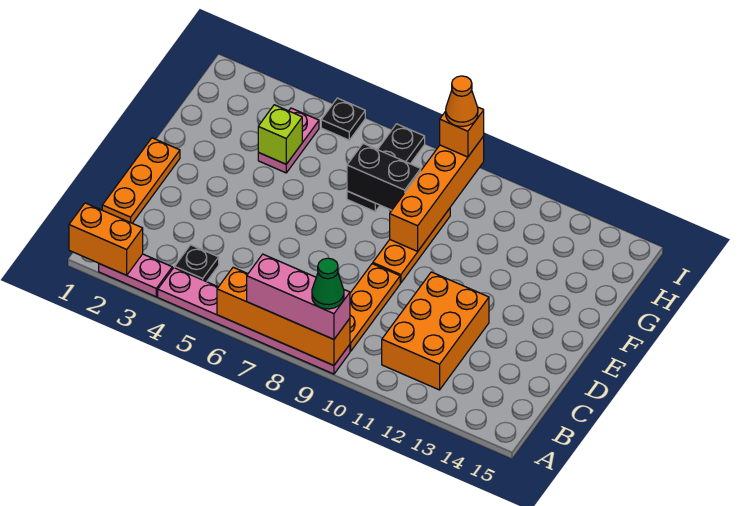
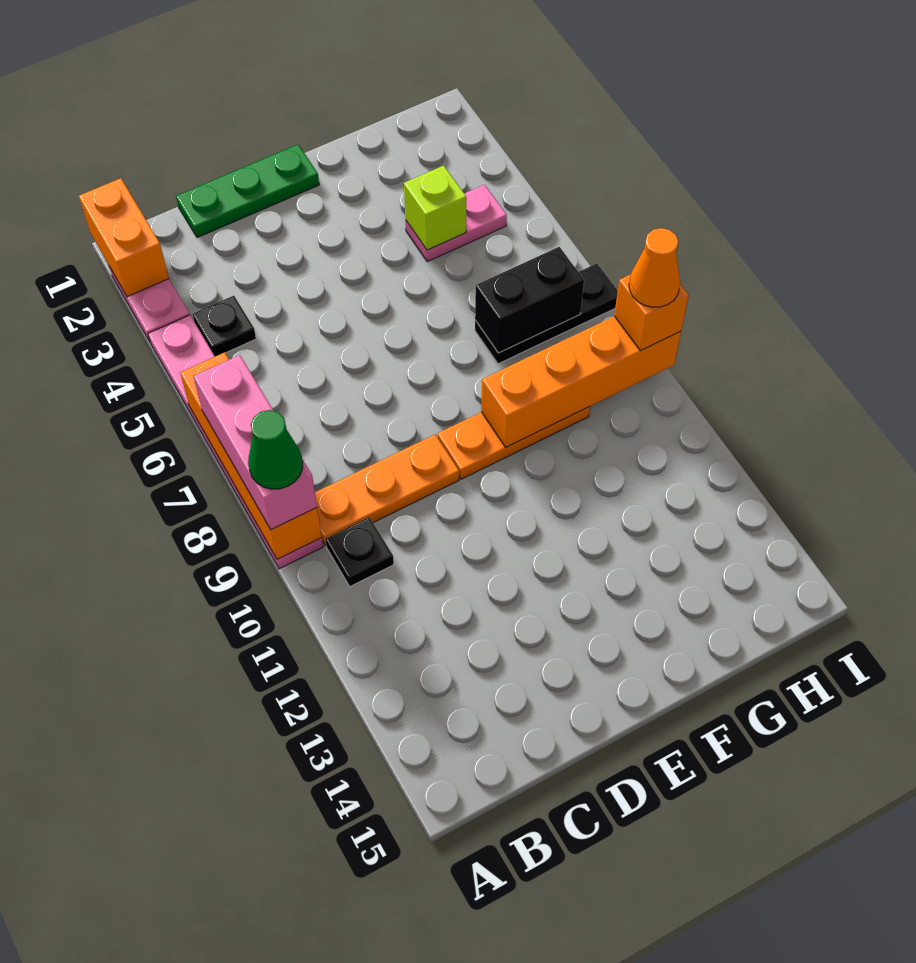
orange brick B11:D12 level 1 -> none
orange plate C1:E1 level 1 -> green plate C1:E1 level 1
black brick G7:G8 level 2 -> black brick G7:H7 level 2
black plate I5 level 1 -> black plate B10 level 1

